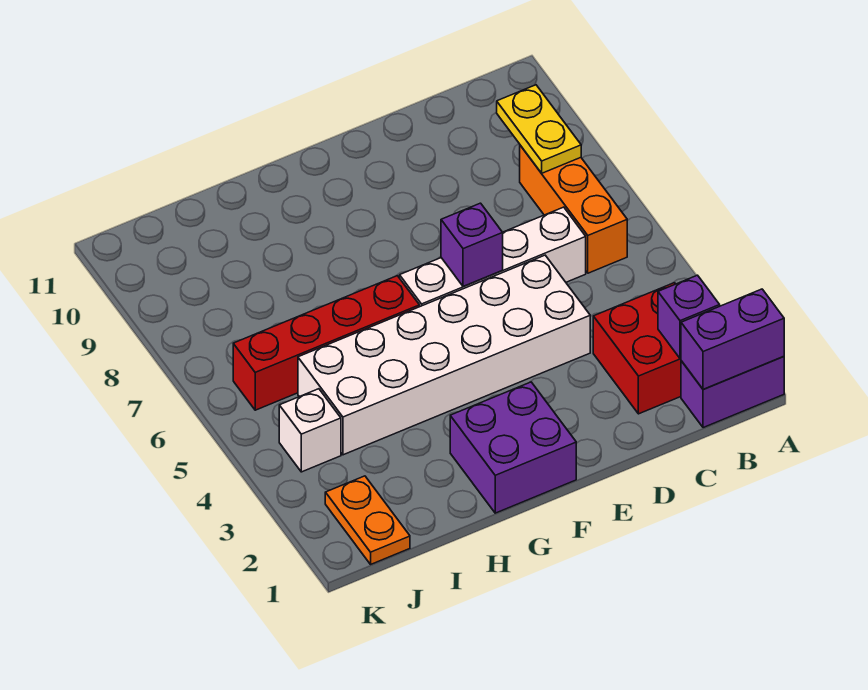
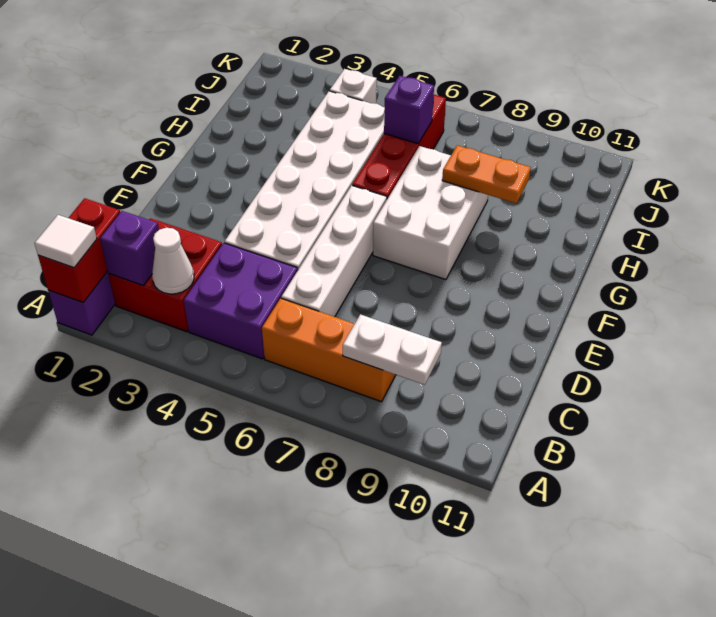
purple brick A1:B1 level 2 -> red brick A1:B1 level 2
none -> white tile A1 level 3
none -> white cone B3 level 2
yellow plate B8:B9 level 2 -> white plate B8:B9 level 2
purple brick E6 level 2 -> purple brick I6 level 2
purple brick F1:G2 level 1 -> purple brick B4:C5 level 1
none -> white brick F7:H8 level 1
orange plate J1:J2 level 1 -> orange plate H8:H9 level 2

